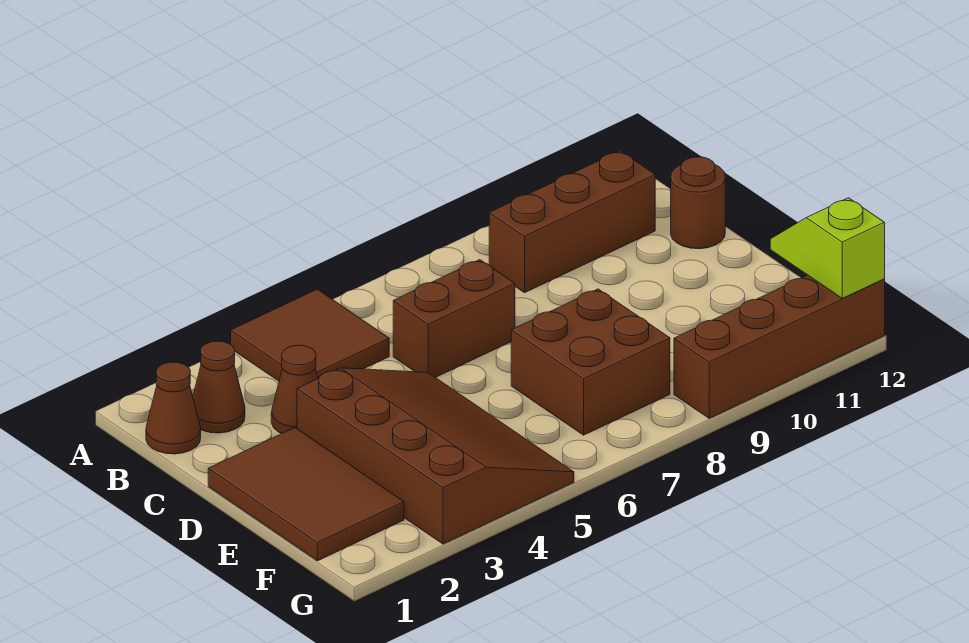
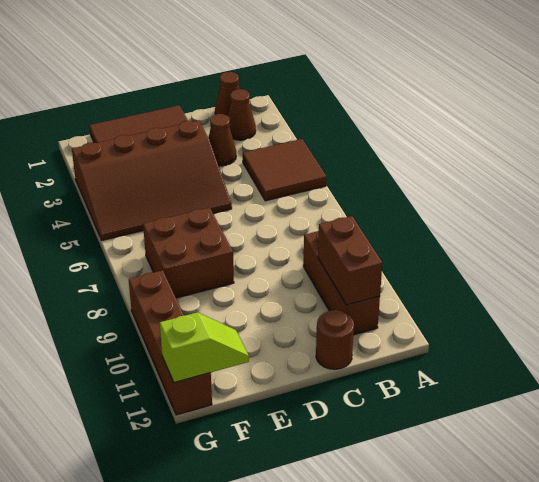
brown brick C6:C7 level 1 -> brown brick B10:B11 level 2

